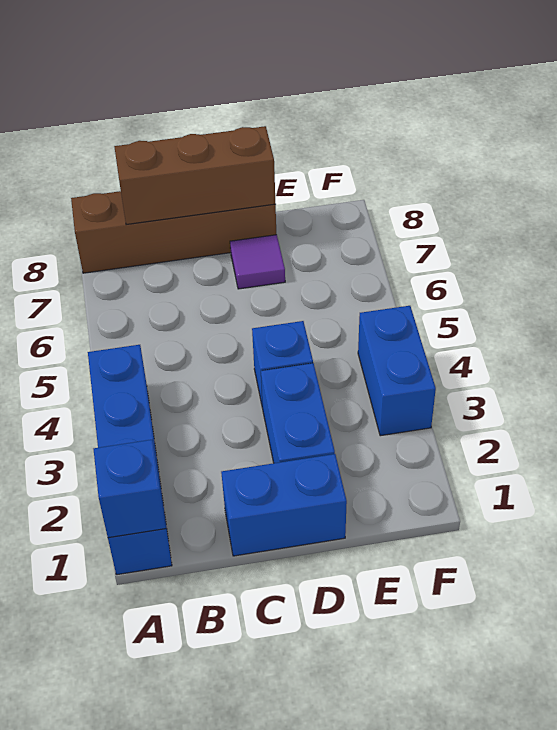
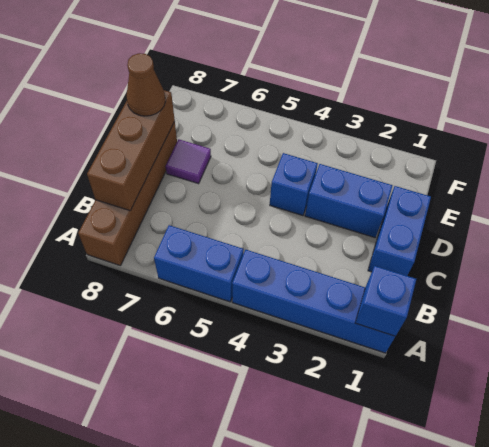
none -> brown cone D8 level 3
blue brick F3:F4 level 1 -> blue brick A5:A6 level 1

